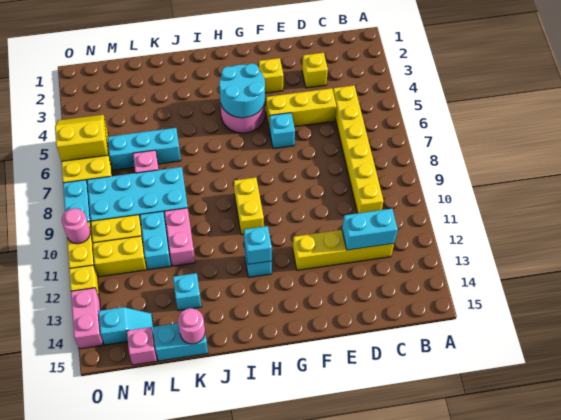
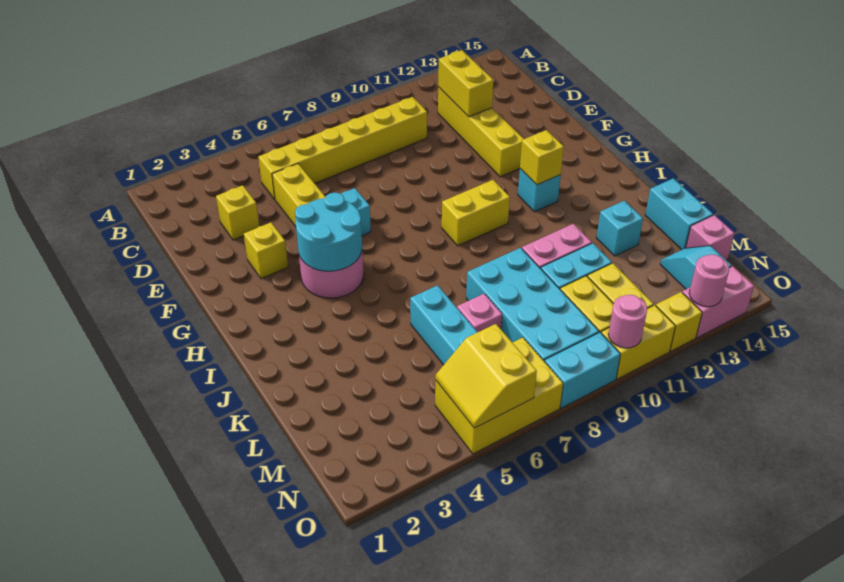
cyan brick C12:D12 level 2 -> yellow brick C12:D12 level 2
cyan brick H12 level 2 -> yellow brick H12 level 2
pink round brick K15 level 2 -> pink round brick O13 level 2

